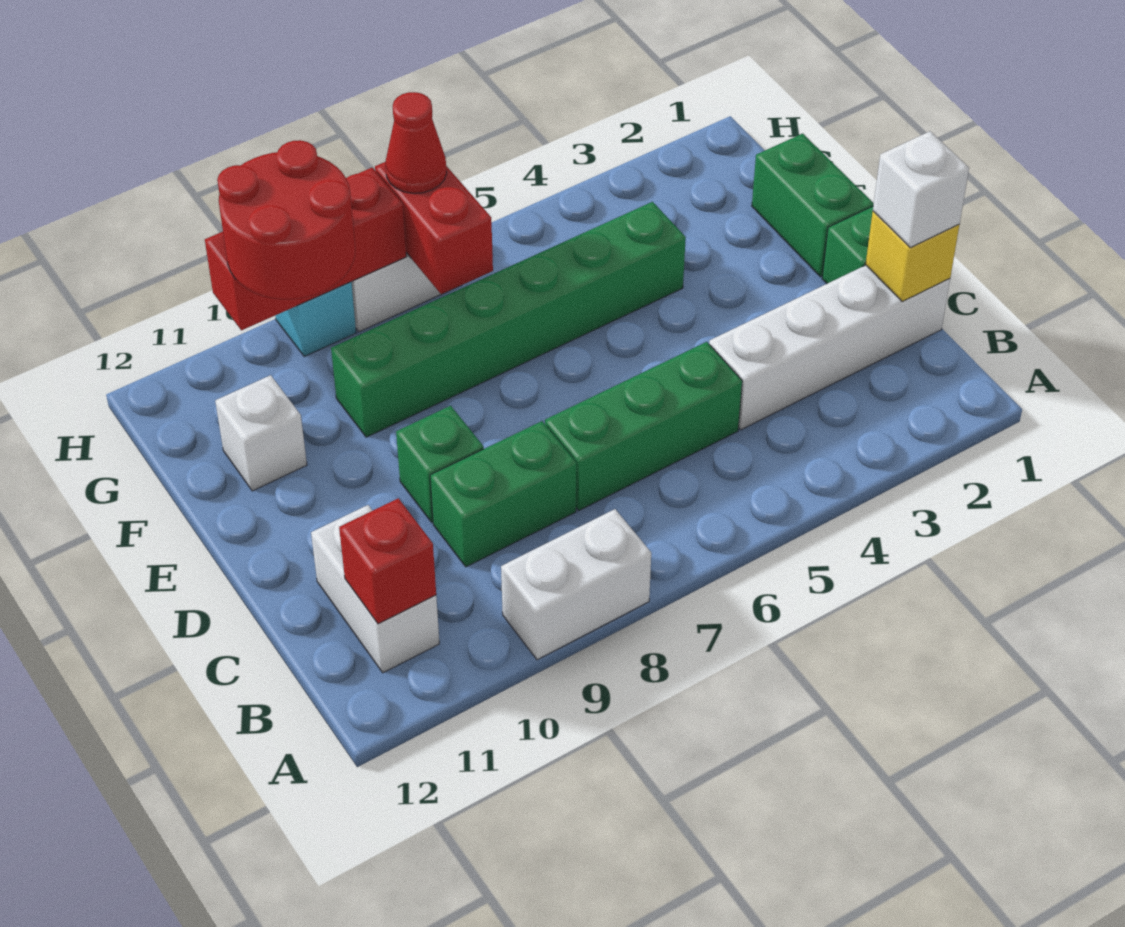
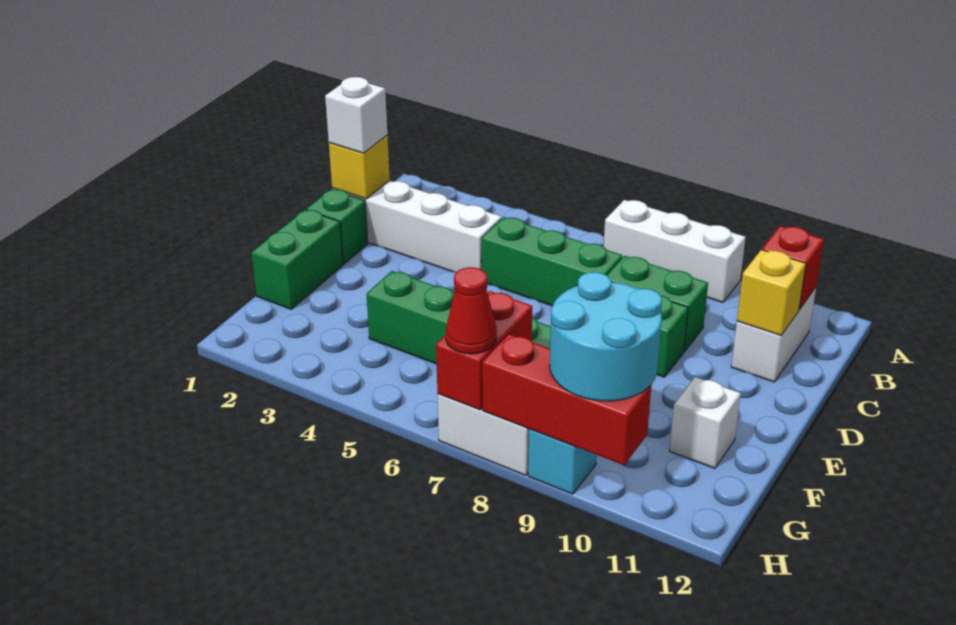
white brick A8:A9 level 1 -> white brick A7:A9 level 1
none -> yellow brick C11 level 2
red round brick G9:H10 level 3 -> cyan round brick G9:H10 level 3

